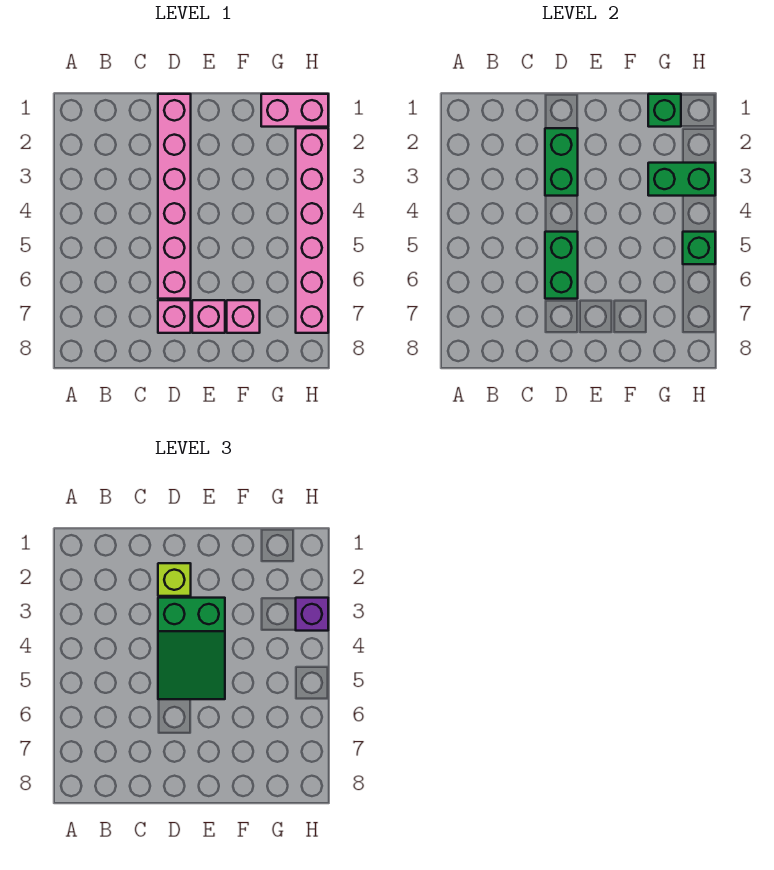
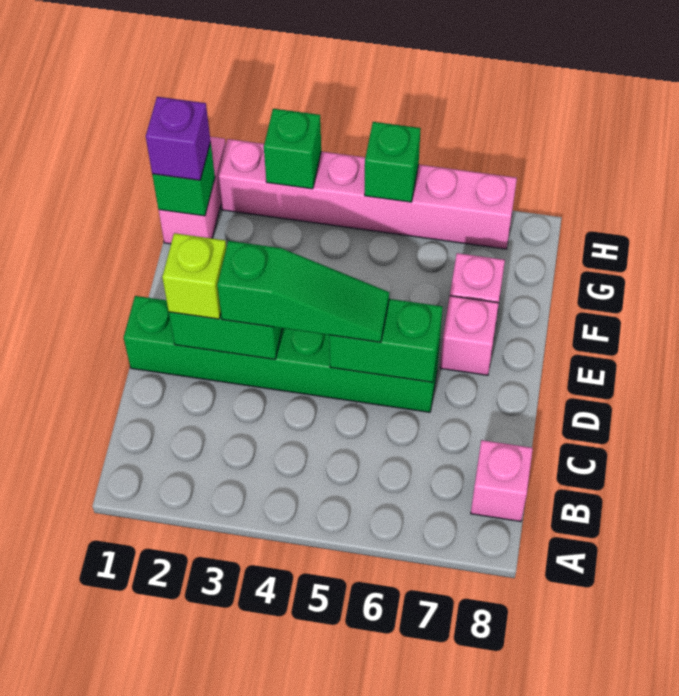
pink brick D1:D6 level 1 -> green brick D1:D6 level 1
green slope D3:E5 level 3 top 3 -> green slope D3:D5 level 3 top 3
pink brick D7 level 1 -> pink brick B8 level 1
green brick G3:H3 level 2 -> green brick H3 level 2
purple brick H3 level 3 -> purple brick G1 level 3

